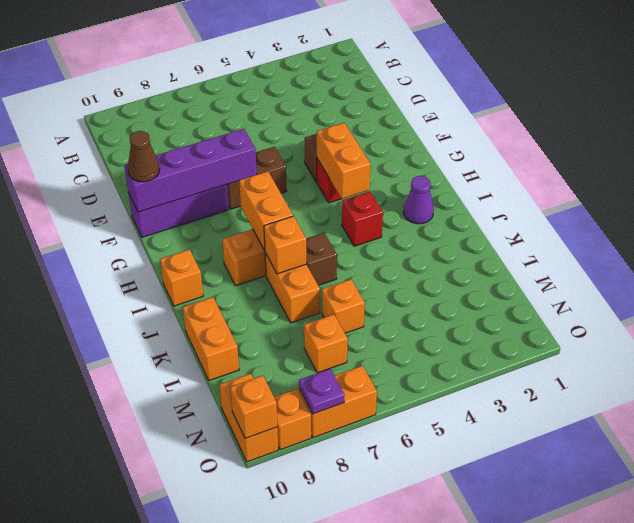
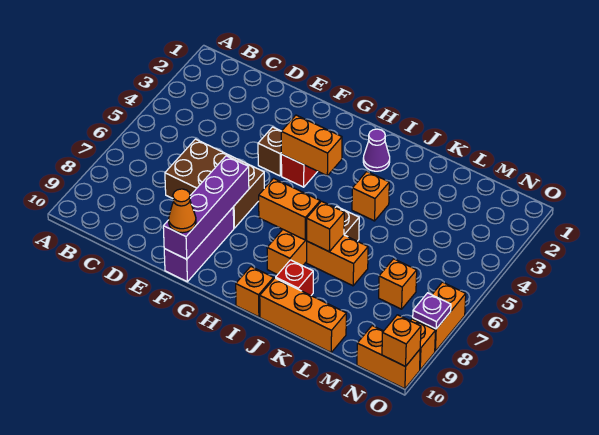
brown brick F6:F7 level 1 -> brown brick D6:F7 level 1
brown cone F10 level 3 -> orange cone F10 level 3
red brick I4 level 1 -> red brick J9 level 1
orange brick K10:L10 level 1 -> orange brick J10:L10 level 1
orange brick L6 level 1 -> orange brick J4 level 1

